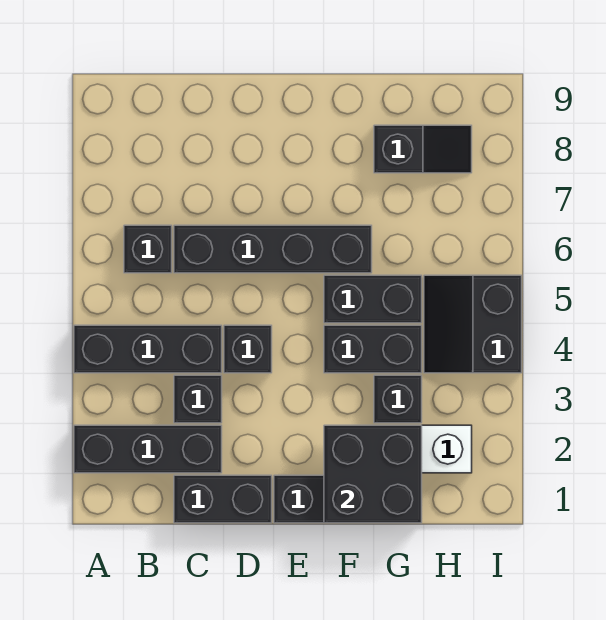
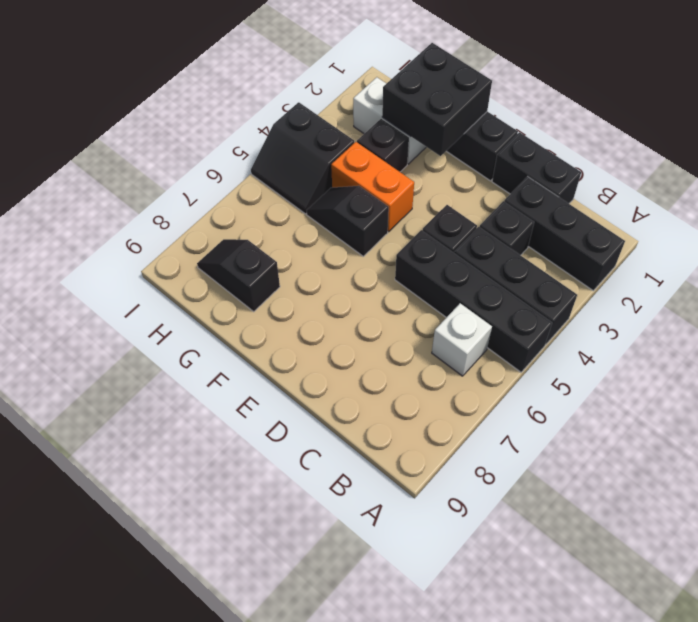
black brick B6 level 1 -> white brick B6 level 1
black brick C6:F6 level 1 -> black brick A5:D5 level 1
black brick F4:G4 level 1 -> orange brick F4:G4 level 1
black brick F5:G5 level 1 -> black slope F5:G5 level 1 top F
black slope H4:I5 level 1 top I -> black slope H4:I5 level 1 top 4

